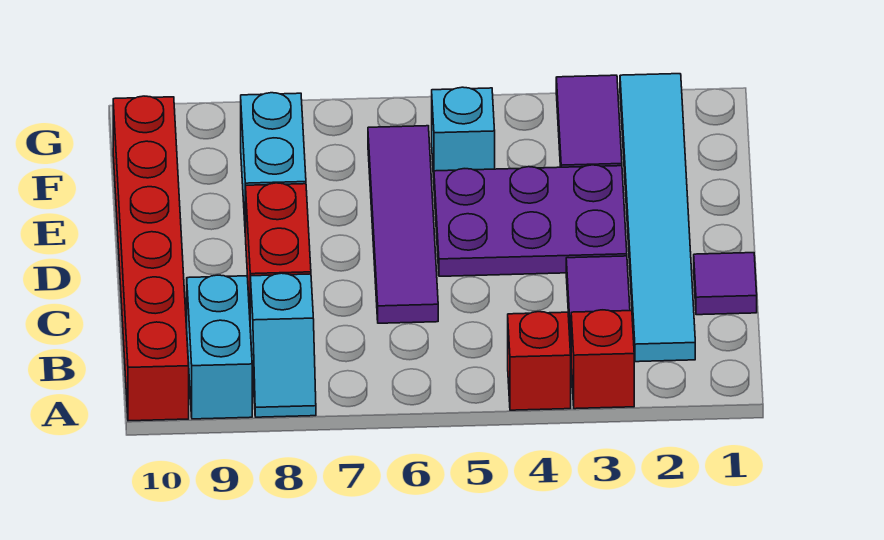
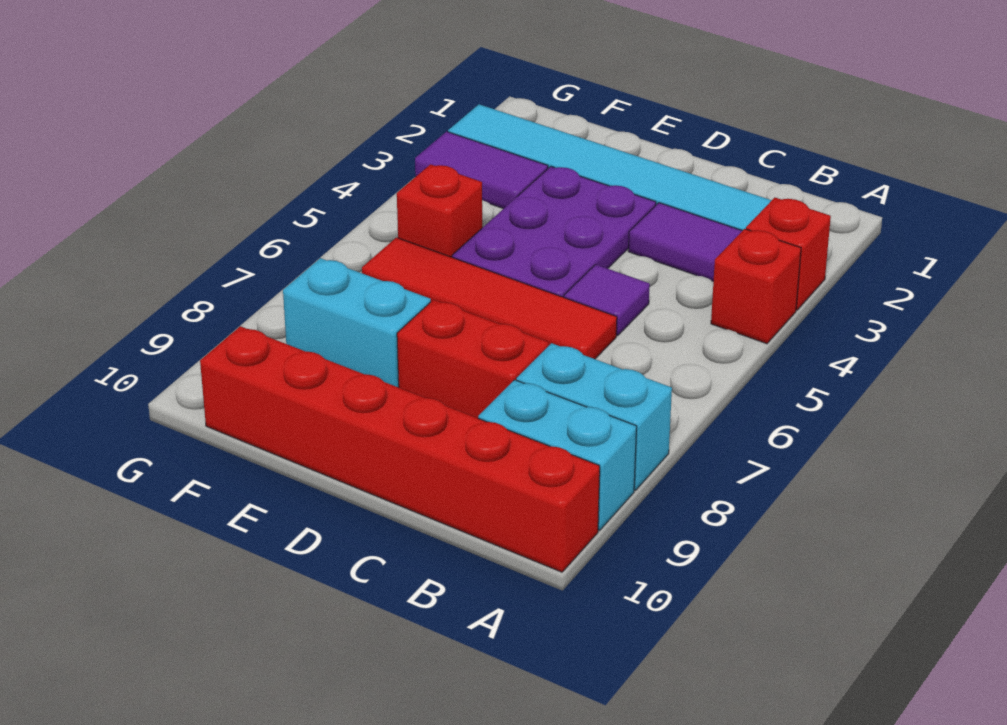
cyan slope A8:B8 level 1 top B -> cyan brick A8:B8 level 1
purple tile C1 level 1 -> purple tile C5 level 1
purple tile C6:F6 level 1 -> red tile C6:F6 level 1
cyan brick F5 level 1 -> red brick F5 level 1

